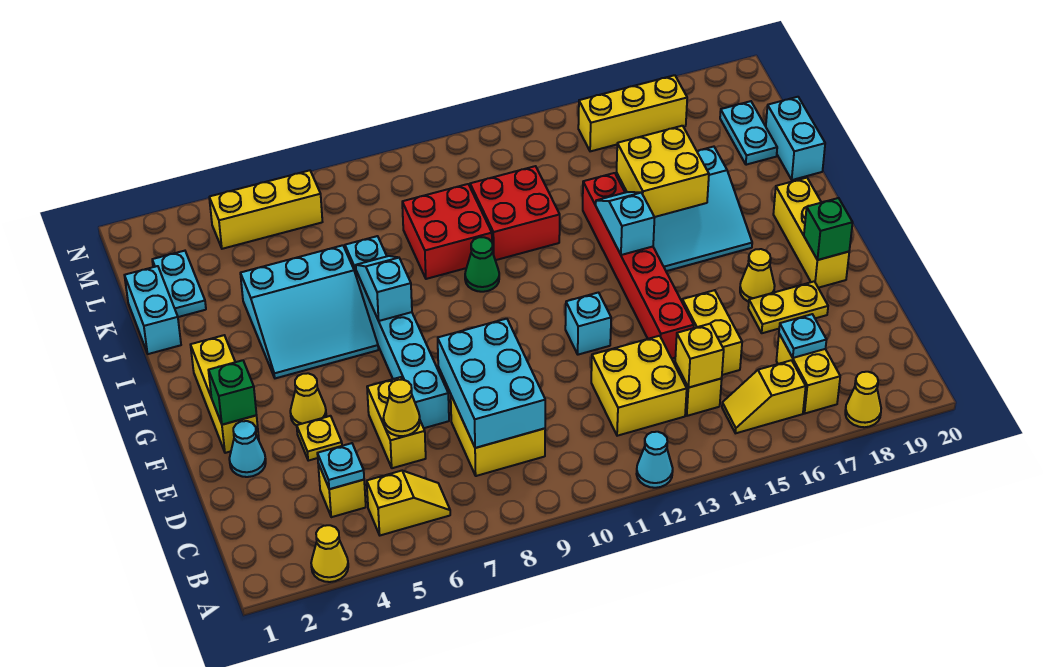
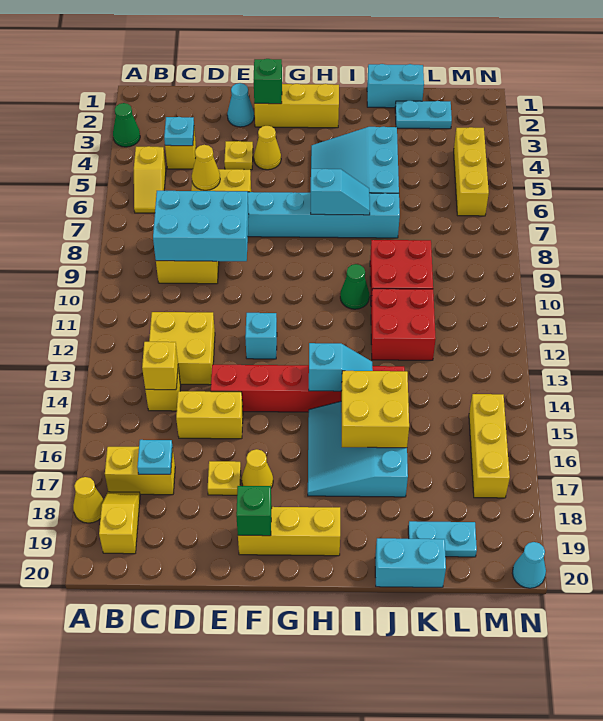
yellow cone A3 level 1 -> green cone A3 level 1
cyan cone A12 level 1 -> cyan cone N20 level 1
yellow slope B15:B16 level 1 top 16 -> yellow slope B18:B19 level 1 top 19
yellow plate E17:E18 level 1 -> yellow plate E17 level 1

